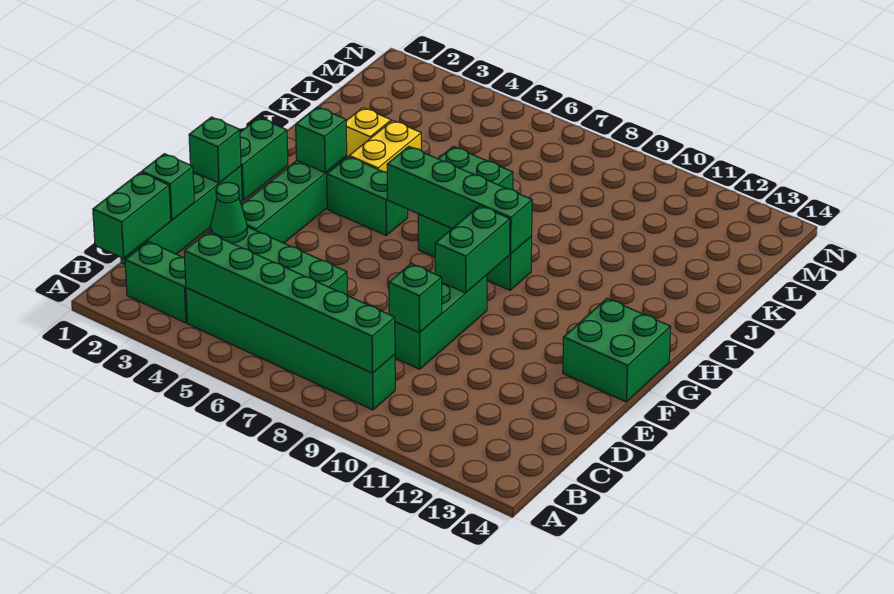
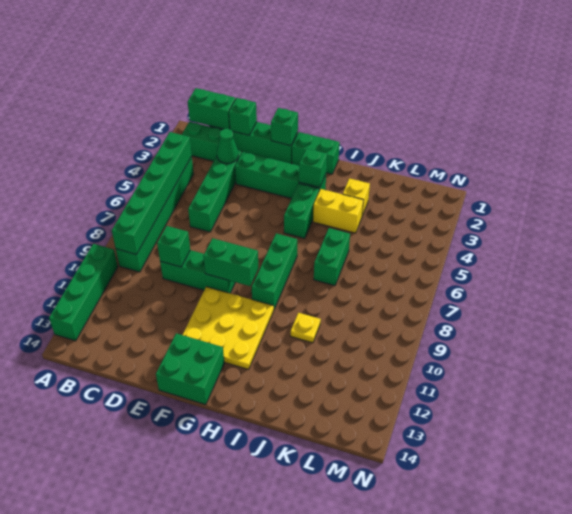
green brick B2:B3 level 1 -> green brick B2:C2 level 1
none -> yellow plate F10:H12 level 1
green brick H6:H9 level 2 -> green brick A10:A13 level 1
none -> yellow plate J10 level 1

